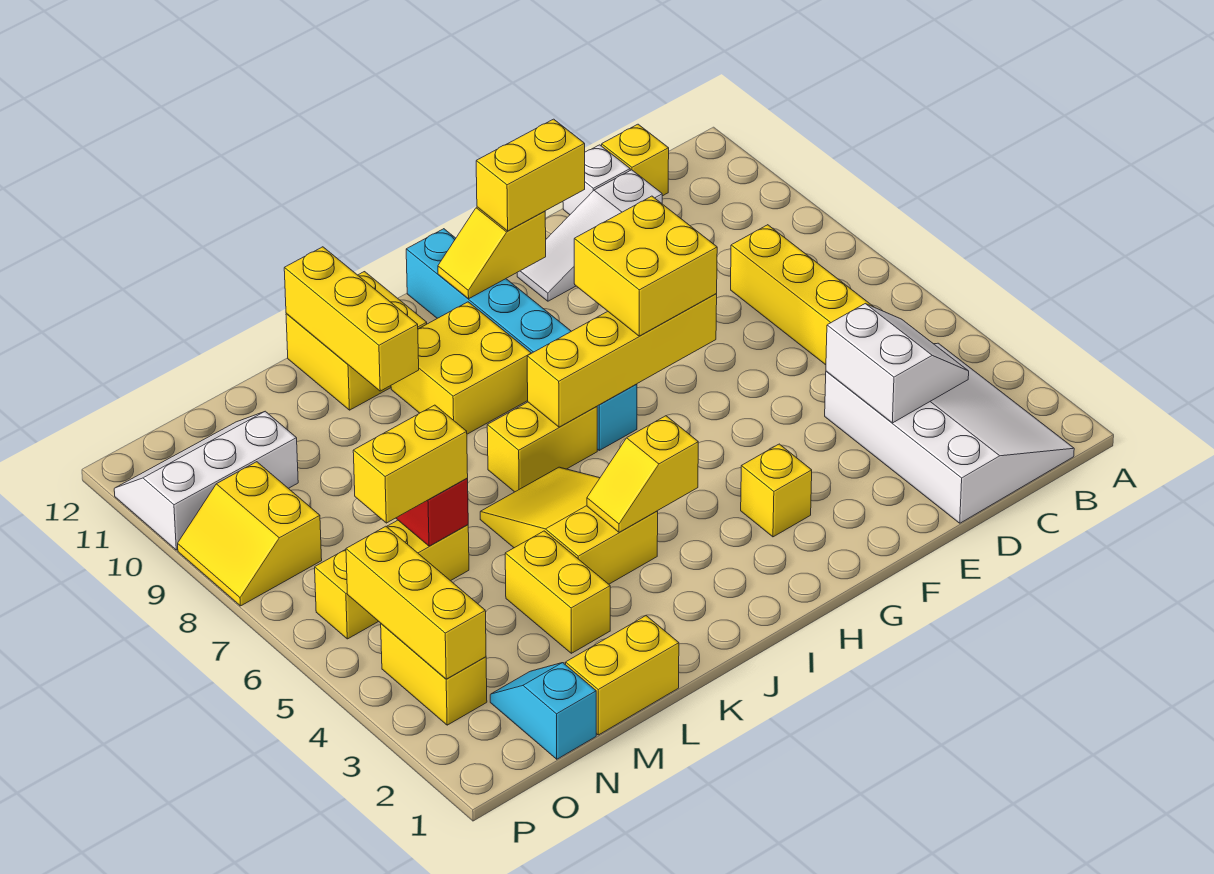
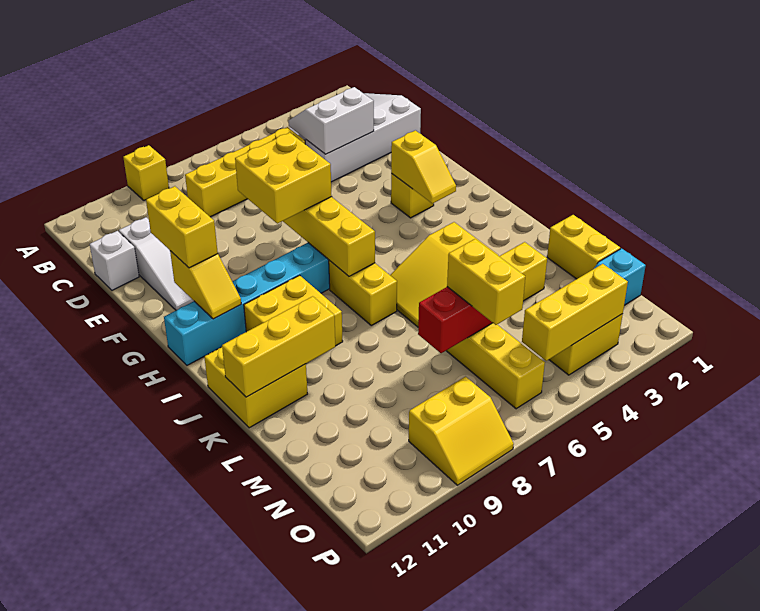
yellow brick C12 level 1 -> yellow brick A9 level 1
yellow slope I4:J4 level 2 top I -> yellow slope G3:H3 level 2 top G
white slope N10:P11 level 1 top 10 -> none

